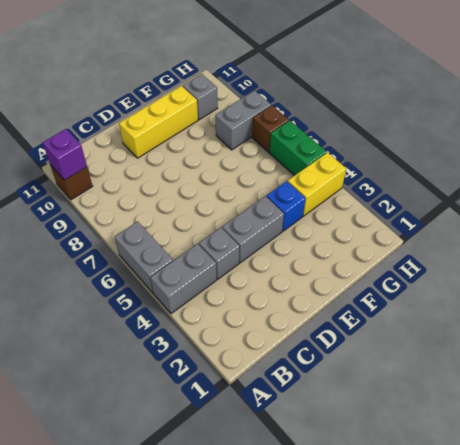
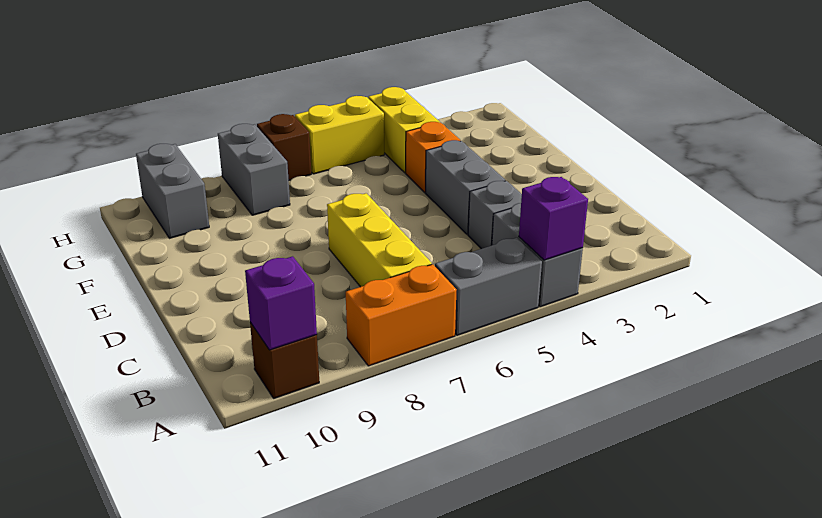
none -> purple brick A4 level 2
none -> orange brick A7:A8 level 1
yellow brick D10:F10 level 1 -> yellow brick B7:D7 level 1
blue brick F4 level 1 -> orange brick F4 level 1
grey brick G10 level 1 -> grey brick G10:H10 level 1
green brick H5:H6 level 1 -> yellow brick H5:H6 level 1

